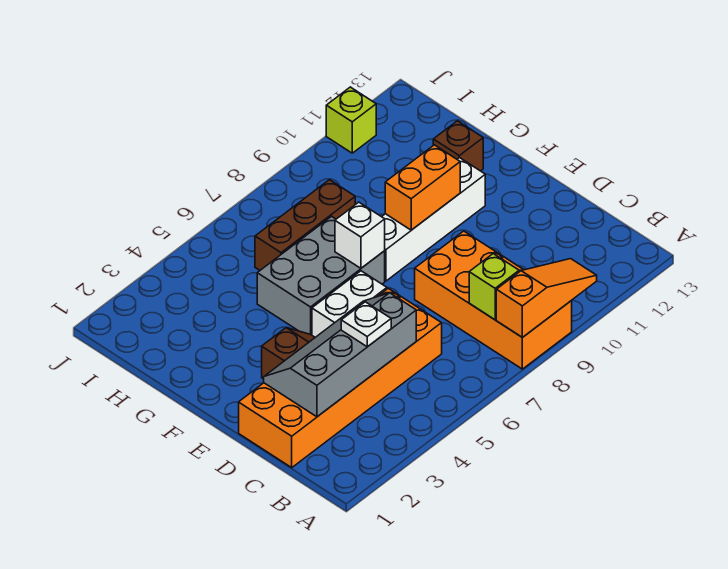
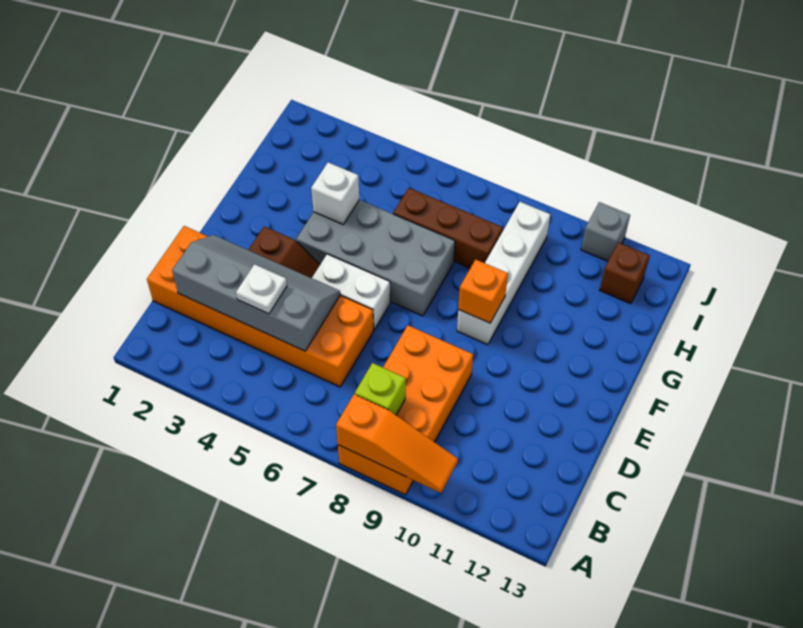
grey brick F5:G7 level 1 -> grey brick F4:G7 level 1
white brick F7 level 2 -> white brick G4 level 2
white brick F8:F11 level 1 -> white brick F9:I9 level 1
orange brick F9:F10 level 2 -> orange brick F9 level 2
brown brick G12 level 1 -> brown brick I12 level 1
lime brick J11 level 1 -> grey brick J11 level 1

